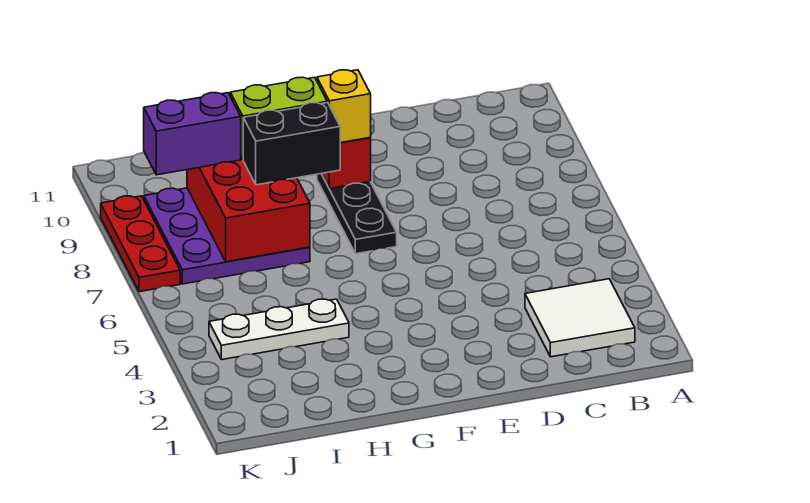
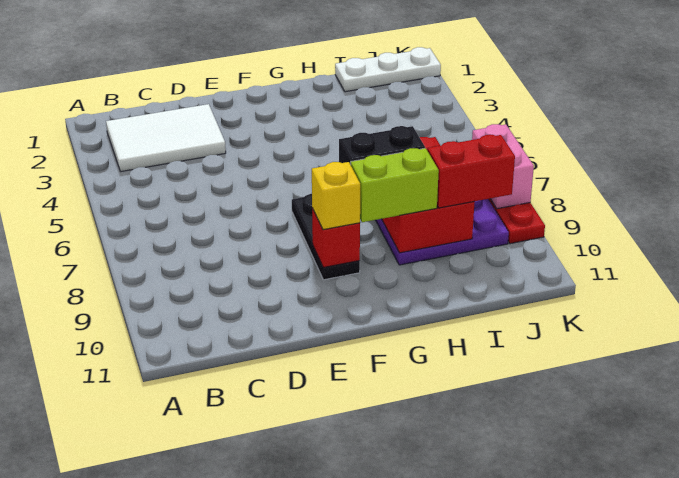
white tile B2:C3 level 1 -> white tile B2:D3 level 1
white plate H4:J4 level 1 -> white plate I1:K1 level 1
purple brick I9:J9 level 3 -> red brick I9:J9 level 3
none -> pink brick K7:K8 level 2

